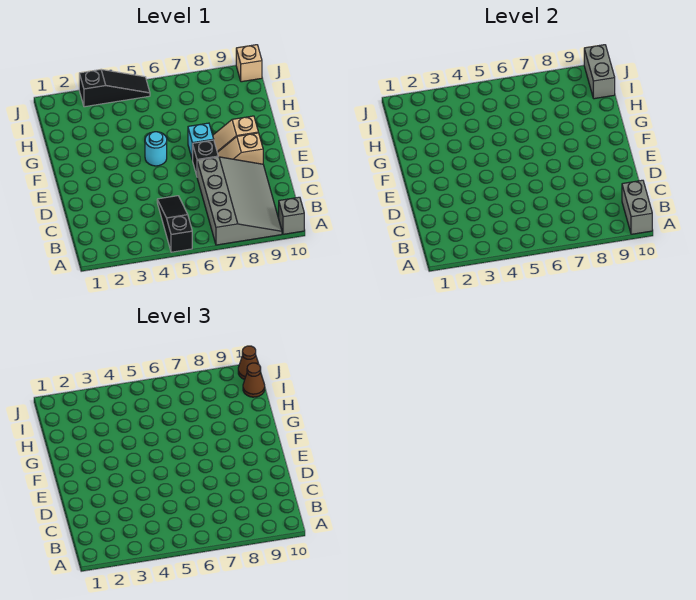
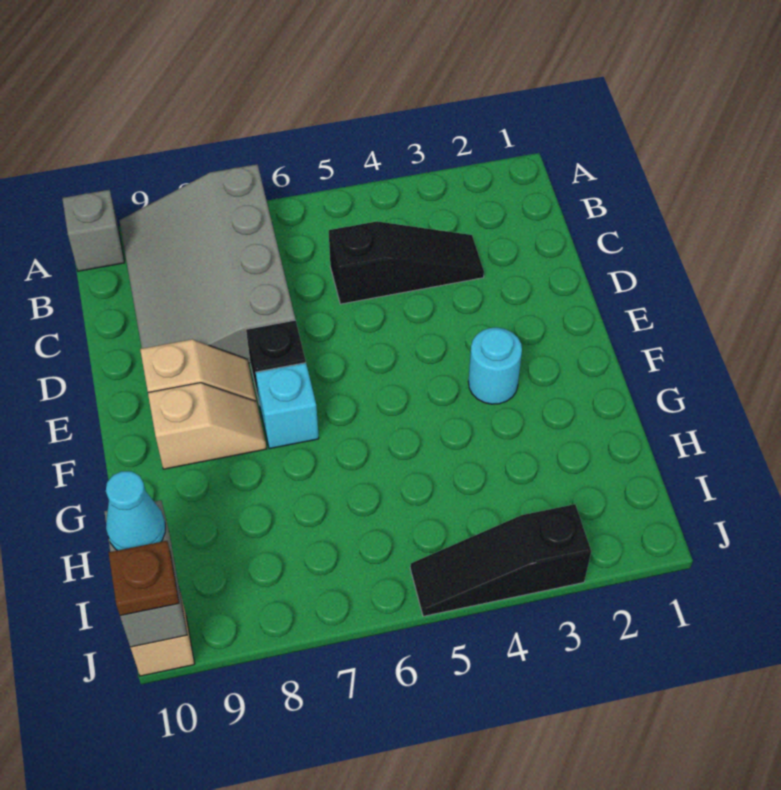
black slope A5:C5 level 1 top A -> black slope C3:C5 level 1 top 5
grey brick A10:B10 level 2 -> none
cyan round brick F5 level 1 -> cyan round brick F3 level 1
brown cone I10 level 3 -> cyan cone I10 level 3
brown cone J10 level 3 -> brown plate J10 level 3

